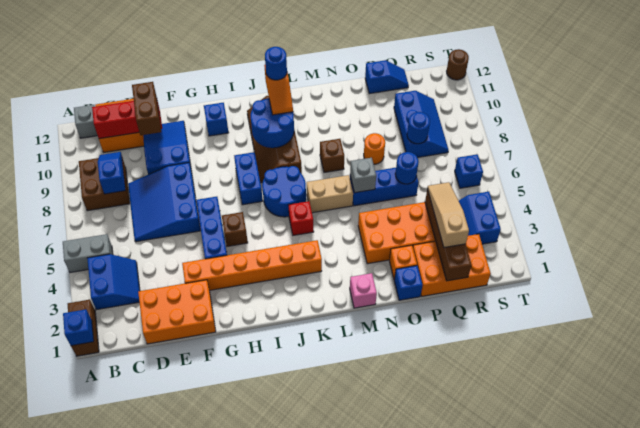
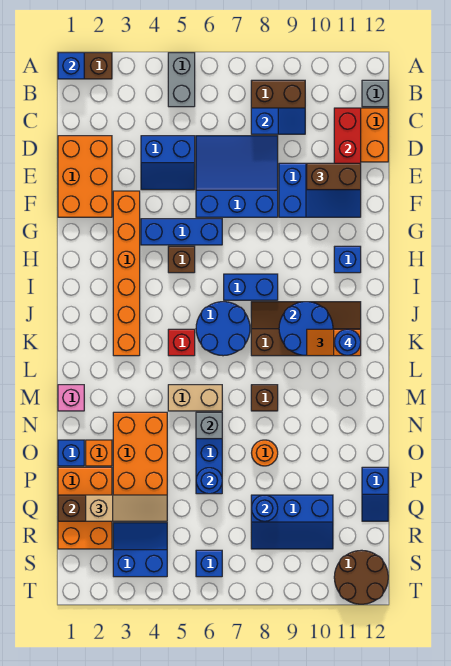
blue slope B3:C4 level 1 top B -> blue slope D4:E5 level 1 top D
tan brick L6:M6 level 1 -> tan brick M5:M6 level 1
brown round brick T12 level 1 -> brown round brick S11:T12 level 1

